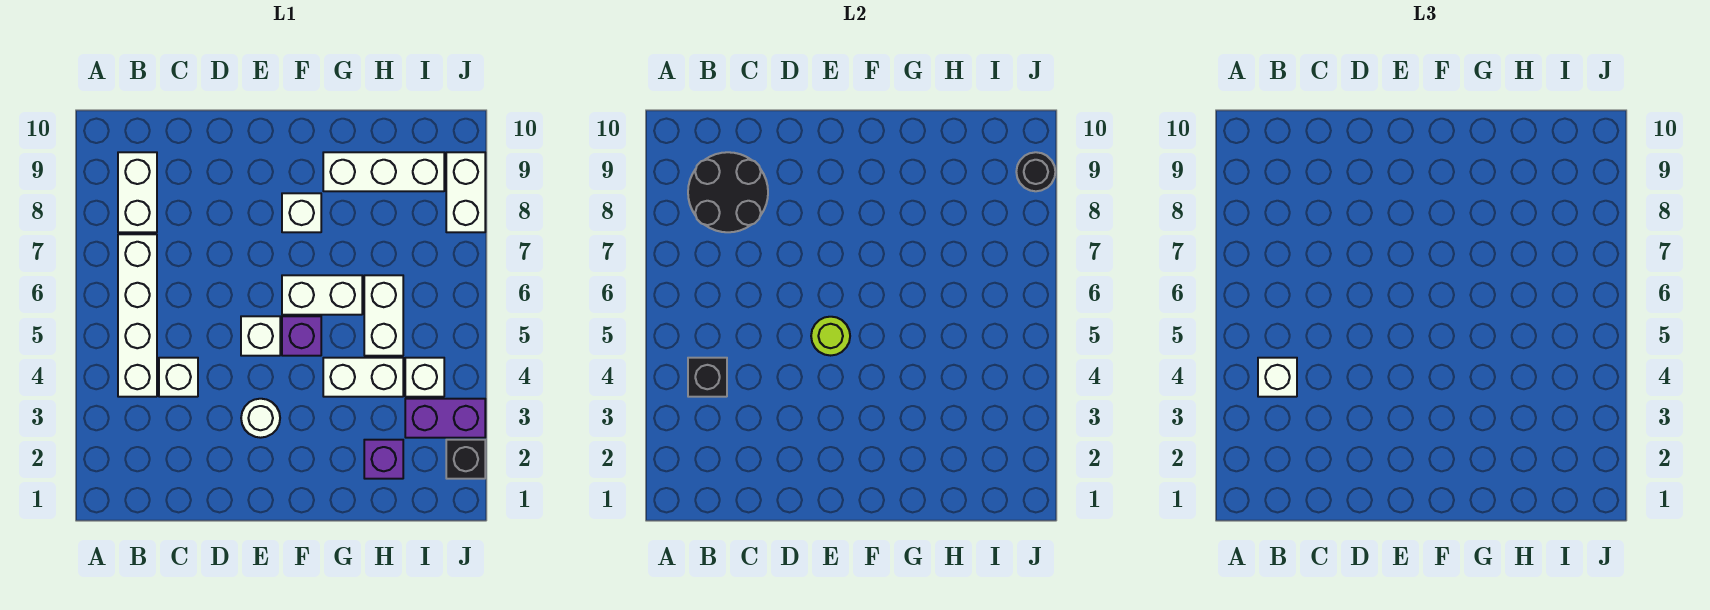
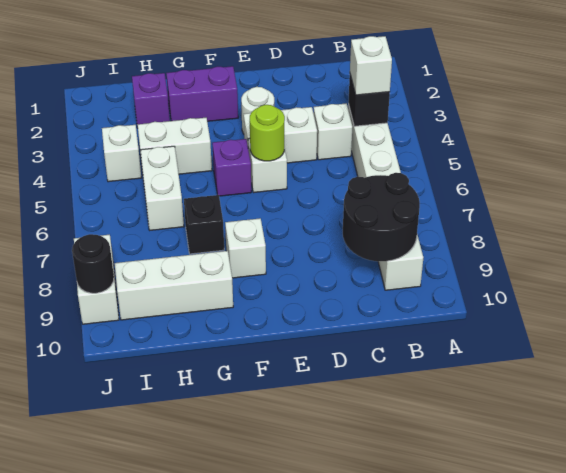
white brick F6:G6 level 1 -> white brick D4:E4 level 1
purple brick I3:J3 level 1 -> purple brick F2:G2 level 1
black brick J2 level 1 -> black brick G7 level 1

